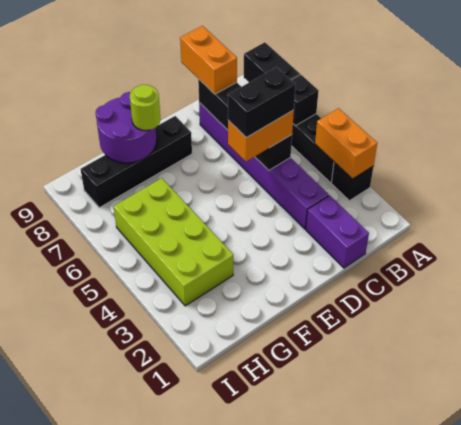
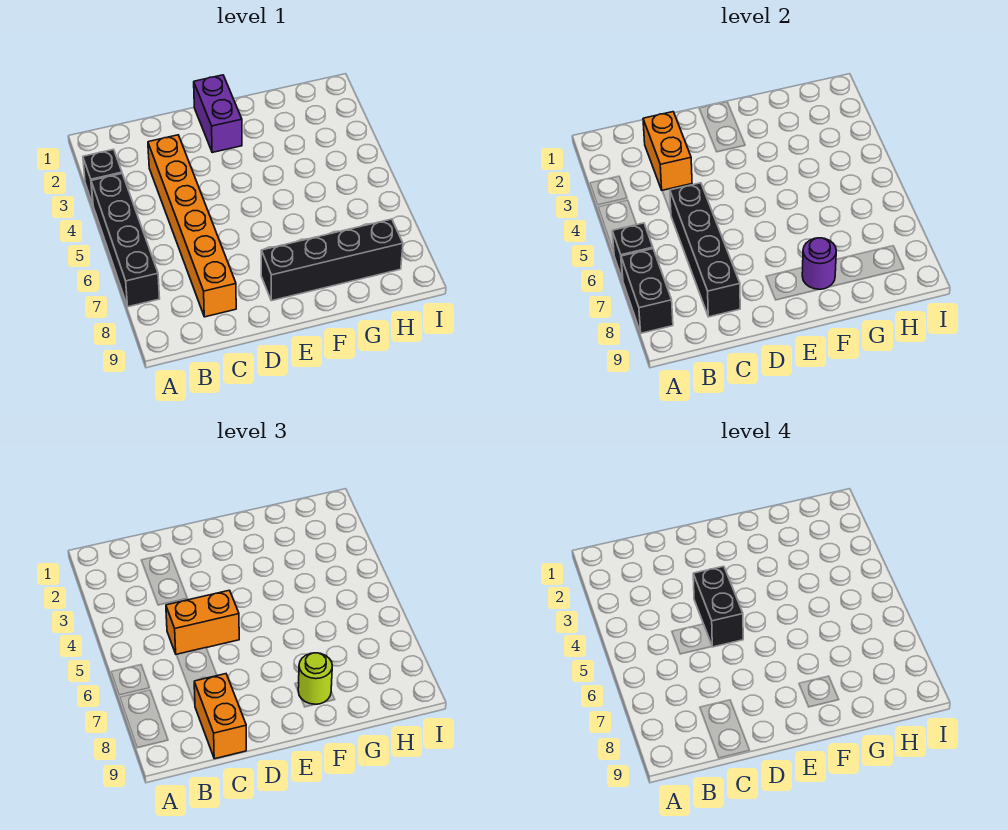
orange brick A3:A4 level 2 -> orange brick C2:C3 level 2
purple brick C1:C2 level 1 -> purple brick E1:E2 level 1
purple brick C3:C8 level 1 -> orange brick C3:C8 level 1
black brick C5:D5 level 4 -> black brick D4:D5 level 4
purple round brick F8:G9 level 2 -> purple round brick F8 level 2
lime brick G3:H6 level 1 -> none

